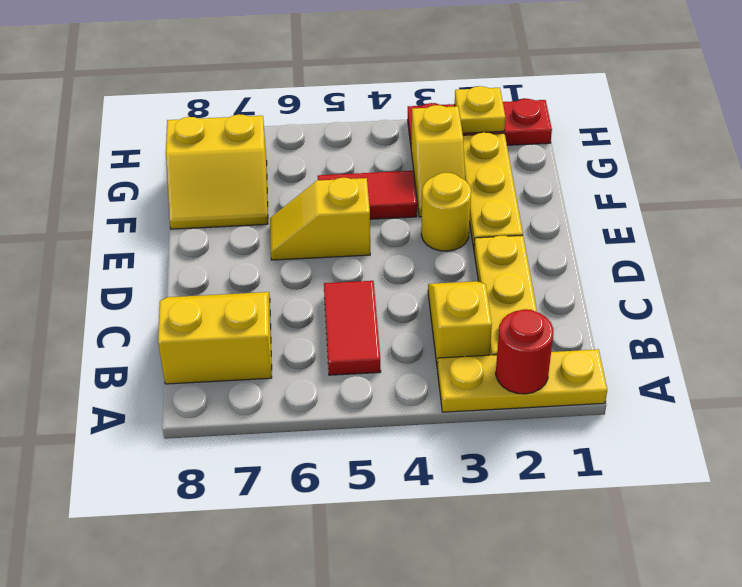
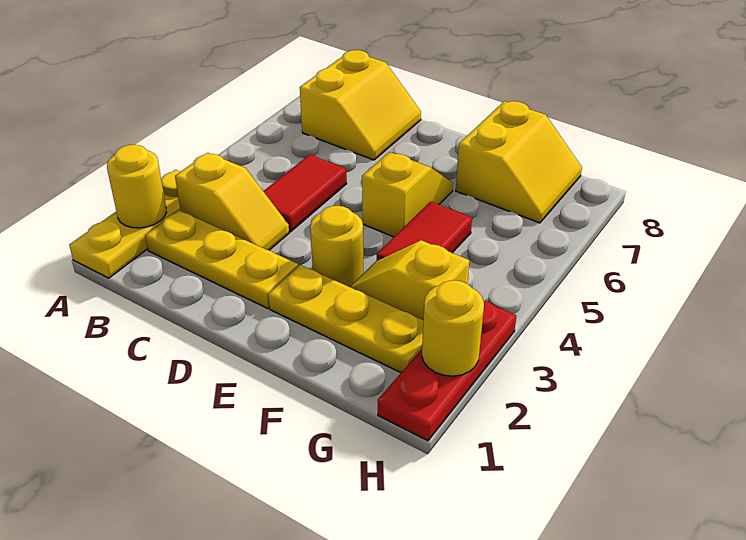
red round brick A2 level 2 -> yellow round brick A2 level 2
red tile B5:C5 level 1 -> red tile C4:C5 level 1
yellow slope F7:G8 level 1 top G -> yellow slope F7:G8 level 1 top F
yellow plate H2 level 2 -> yellow round brick H2 level 2

